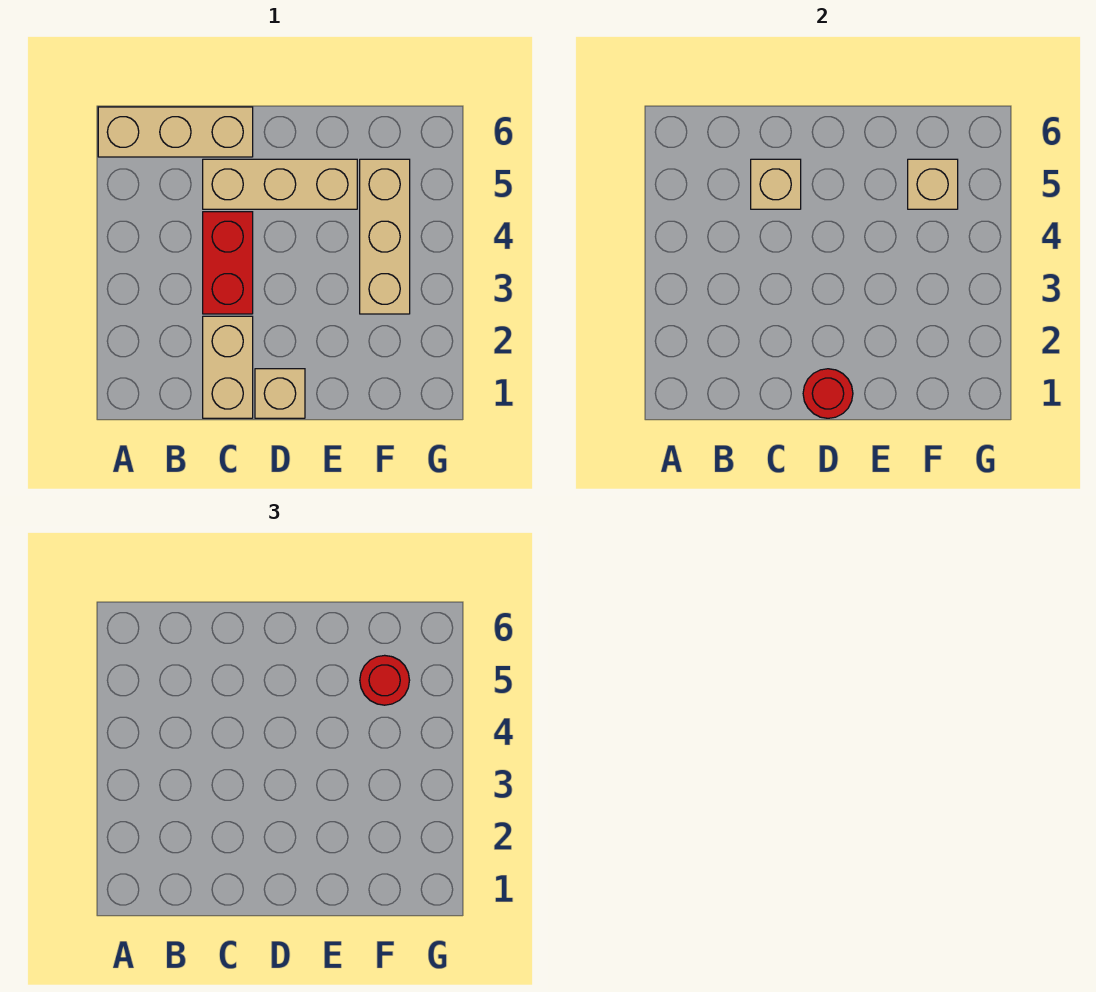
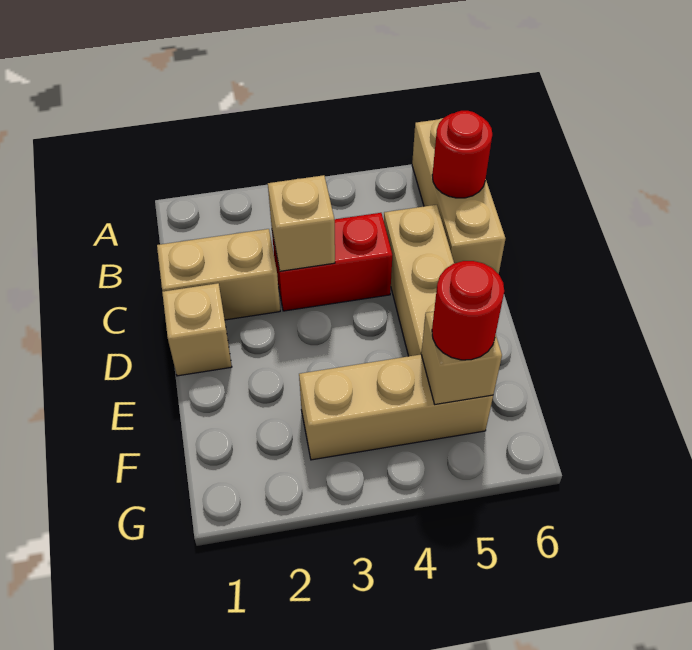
tan brick C5 level 2 -> tan brick C3 level 2
red round brick D1 level 2 -> red round brick B6 level 2

